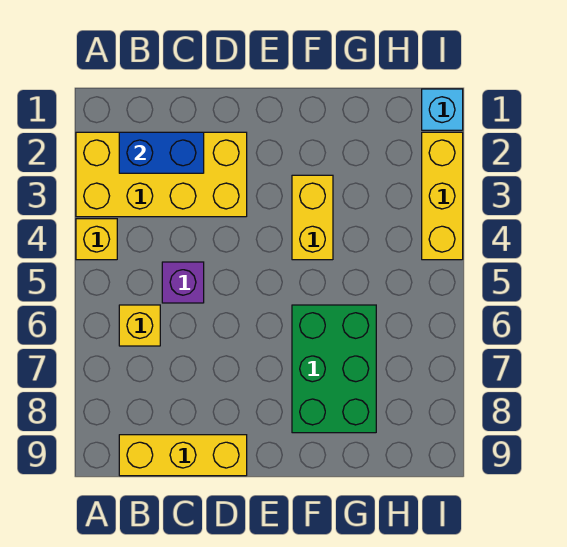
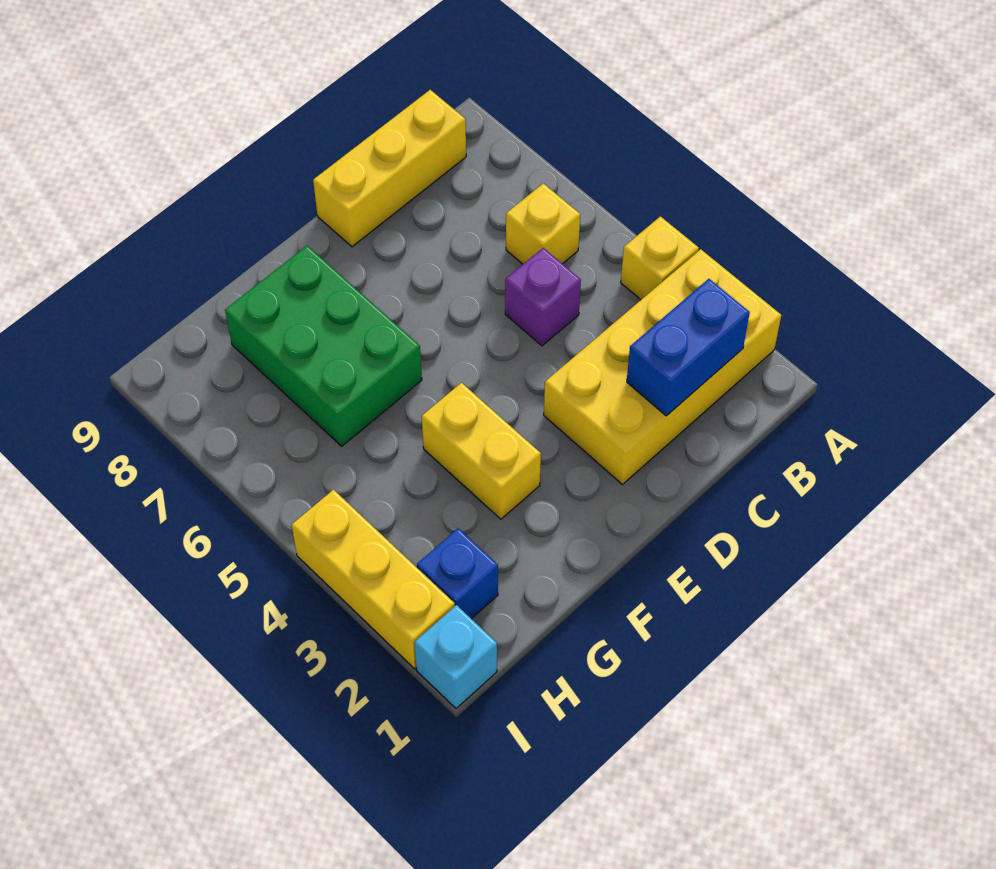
none -> blue brick H2 level 1

